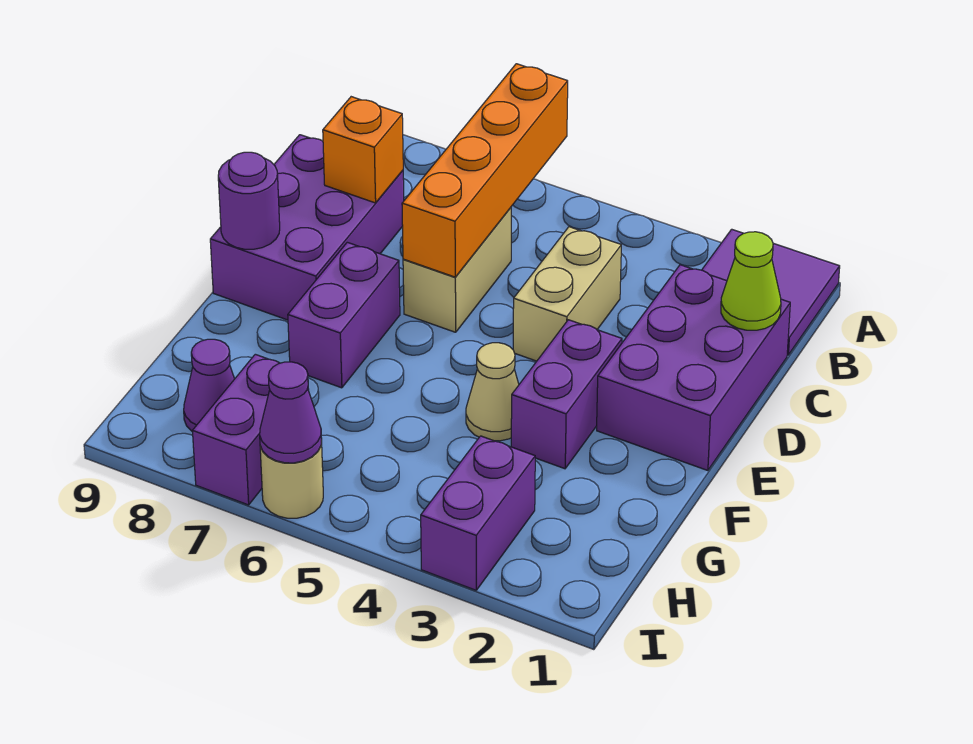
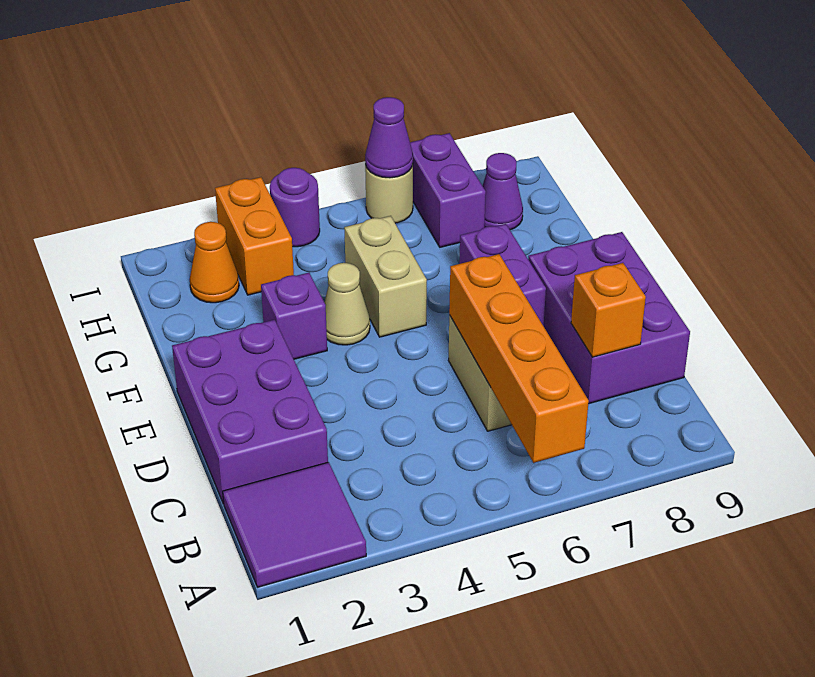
lime cone C1 level 2 -> none
tan brick C4:D4 level 1 -> tan brick F5:G5 level 1
purple brick E3:F3 level 1 -> purple brick F3 level 1
purple round brick E9 level 2 -> purple round brick I4 level 1
none -> orange cone H2 level 1
purple brick H3:I3 level 1 -> orange brick H3:I3 level 1

